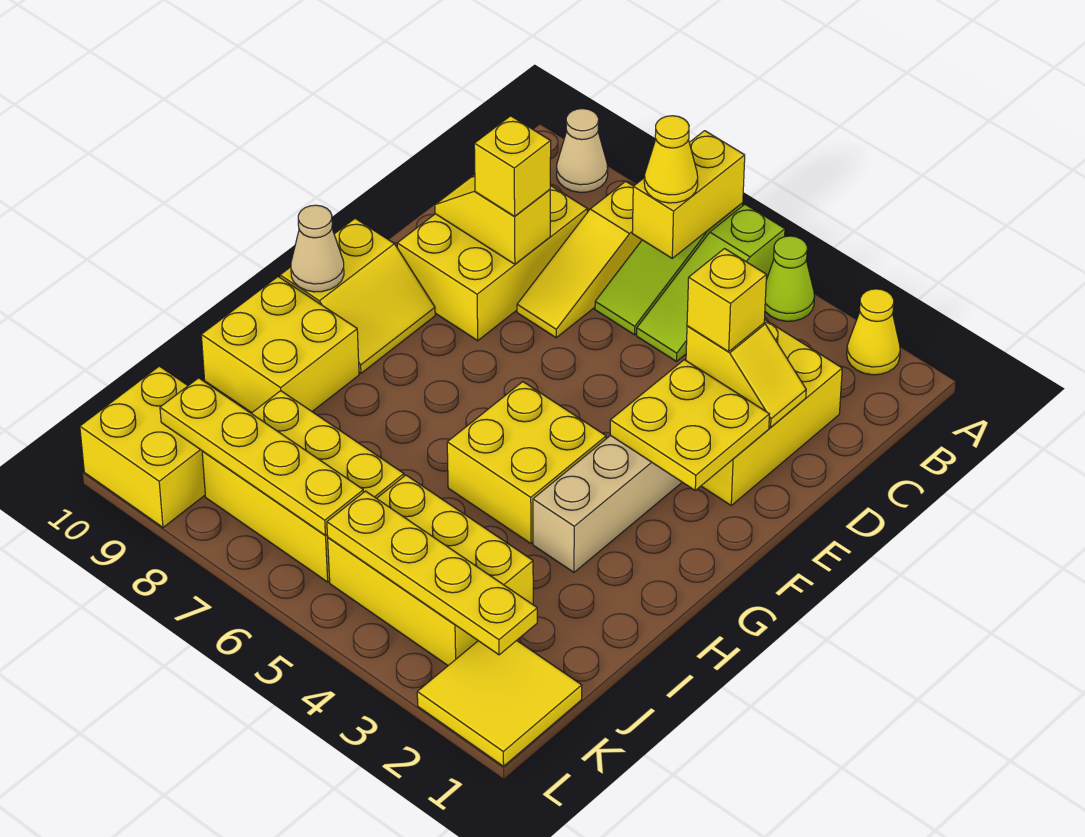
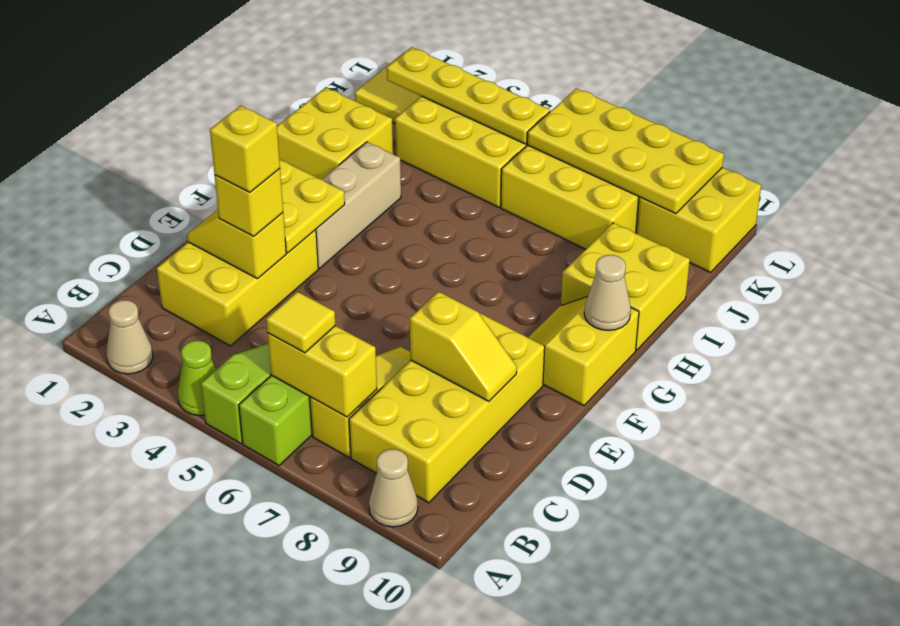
yellow cone A2 level 1 -> tan cone A2 level 1
yellow brick A6:B6 level 2 -> yellow brick B6:B7 level 2
yellow cone B6 level 3 -> yellow tile B6 level 3
yellow brick C8:E9 level 1 -> yellow brick B8:E9 level 1
yellow brick D8 level 3 -> yellow brick D3 level 4
yellow brick G4:H5 level 1 -> yellow brick H1:I2 level 1
yellow plate K6:K9 level 2 -> yellow plate K6:L9 level 2

